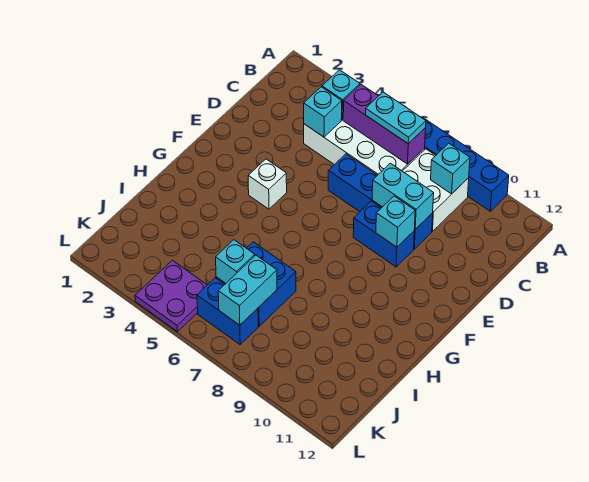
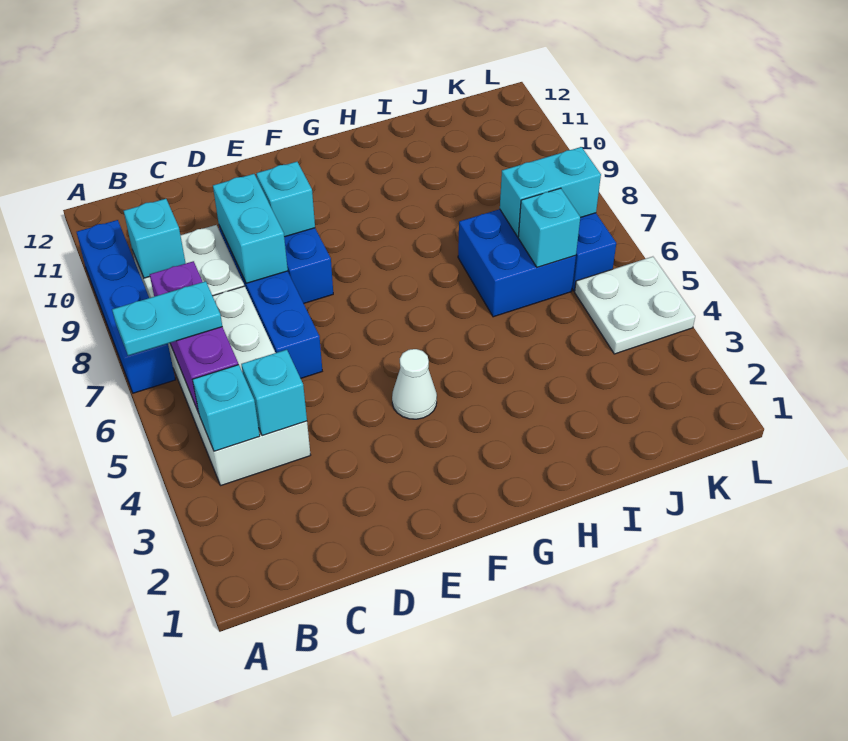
cyan plate B6:B7 level 3 -> cyan plate A6:B6 level 3
white brick F4 level 1 -> white cone F4 level 1
purple plate K4:L5 level 1 -> white plate K4:L5 level 1

